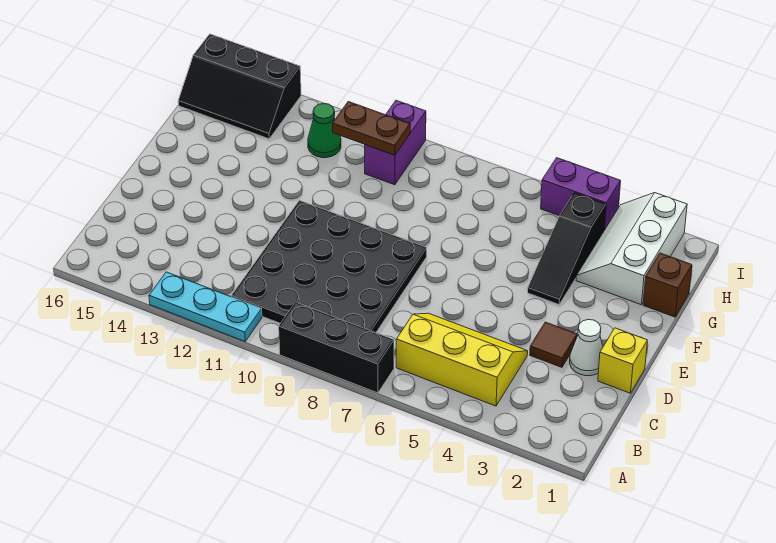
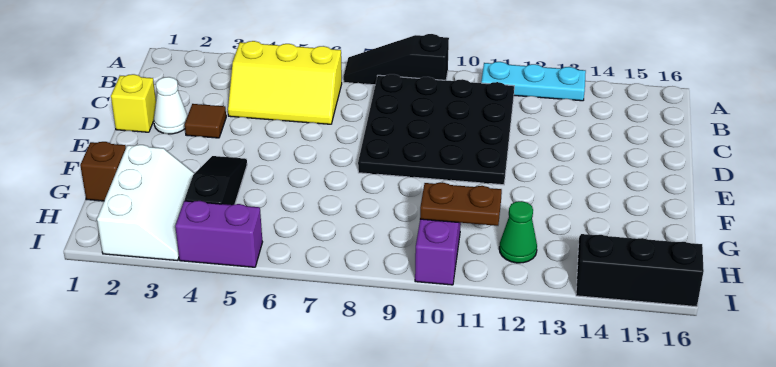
black brick A7:A9 level 1 -> black slope A7:A9 level 1 top 9

